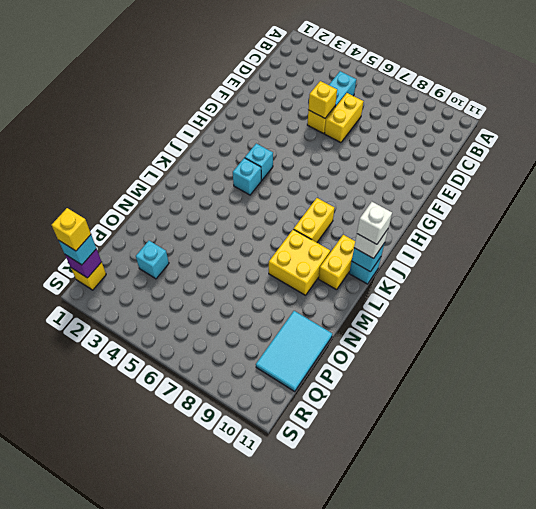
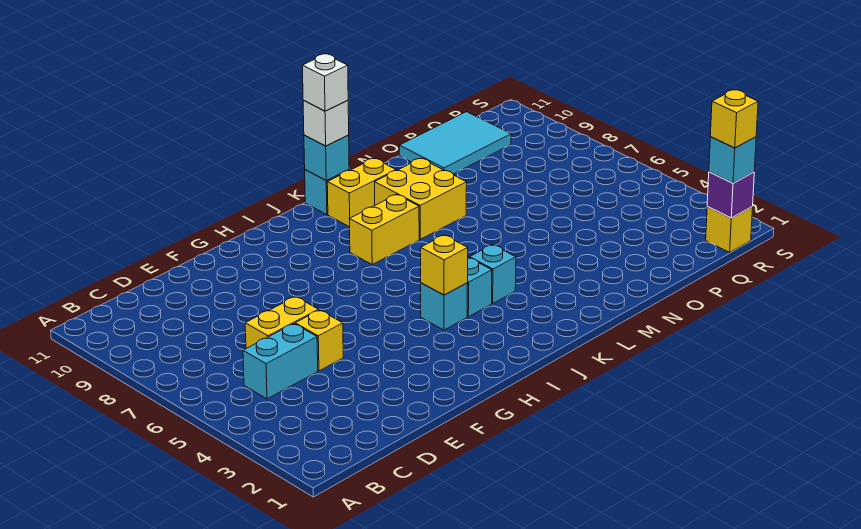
yellow brick E5 level 2 -> yellow brick I4 level 2
cyan brick P3 level 1 -> cyan brick K4 level 1

